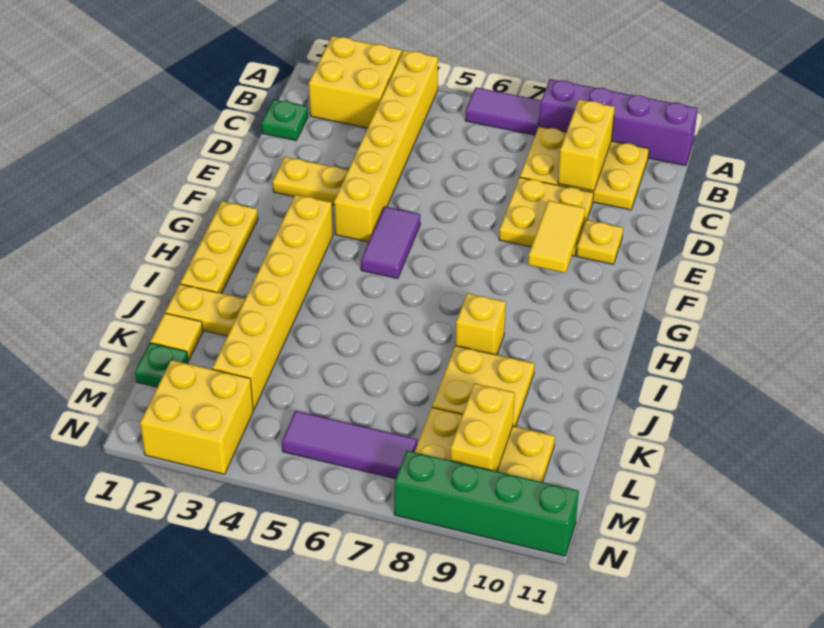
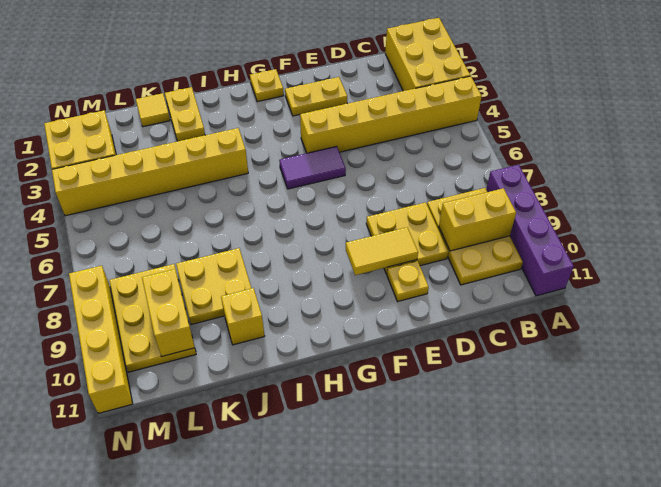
yellow brick A2:B3 level 1 -> yellow brick A1:B3 level 1
purple tile A6:A7 level 1 -> none
green plate C1 level 1 -> none
yellow plate E2:E3 level 1 -> yellow plate E2:F2 level 1
yellow plate G1:I1 level 1 -> yellow plate G1 level 1
yellow brick G3:L3 level 1 -> yellow brick I4:N4 level 1
yellow brick I8 level 1 -> yellow brick J10 level 1
green plate L1 level 1 -> none
yellow brick L9:M9 level 2 -> yellow brick L9:L10 level 2
purple tile M5:M7 level 1 -> none
green brick N8:N11 level 1 -> yellow brick N8:N11 level 1

